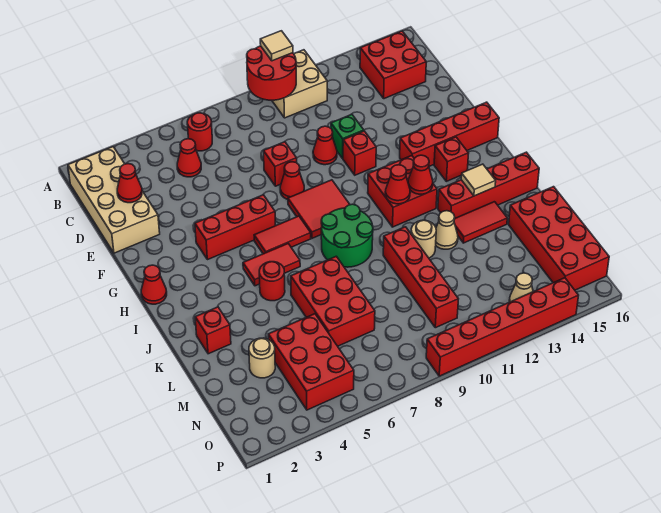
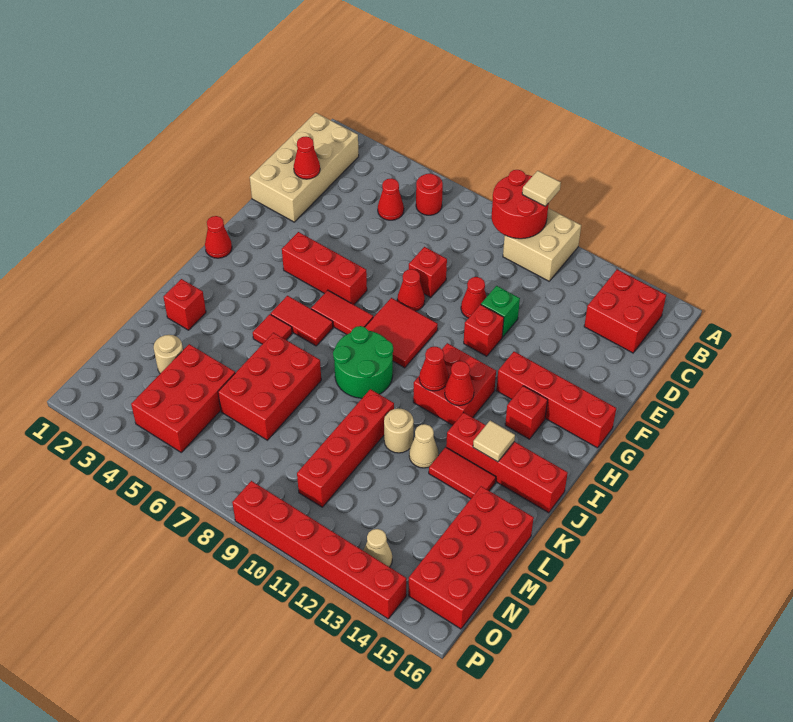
red round brick J5 level 1 -> red tile J5 level 1

